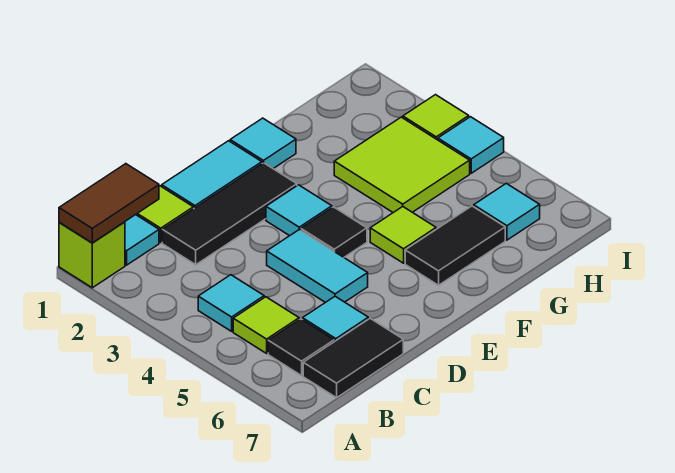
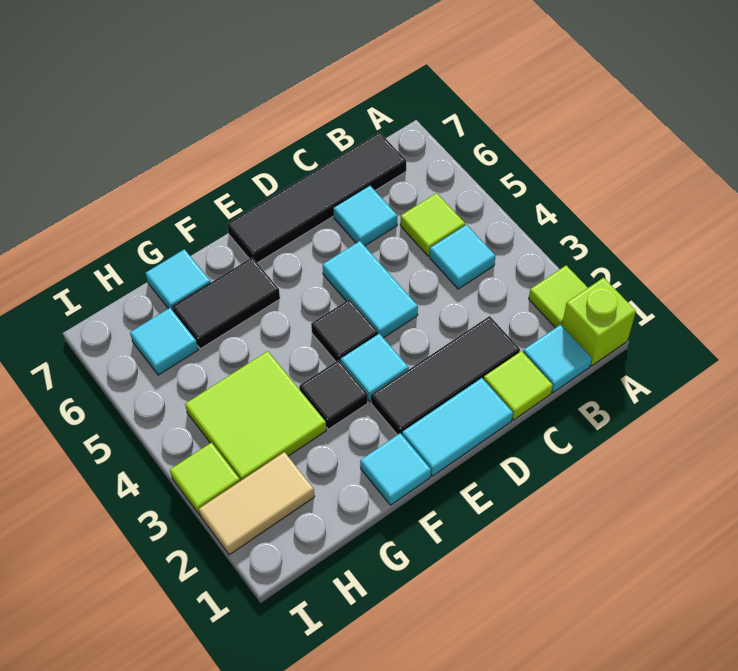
brown tile A1:B1 level 2 -> none
black tile B6 level 1 -> black tile F3 level 1
black tile B7:C7 level 1 -> black tile B7:E7 level 1
lime tile F5 level 1 -> lime tile A2 level 1
none -> tan tile H2:I2 level 1
cyan tile I4 level 1 -> cyan tile G7 level 1

